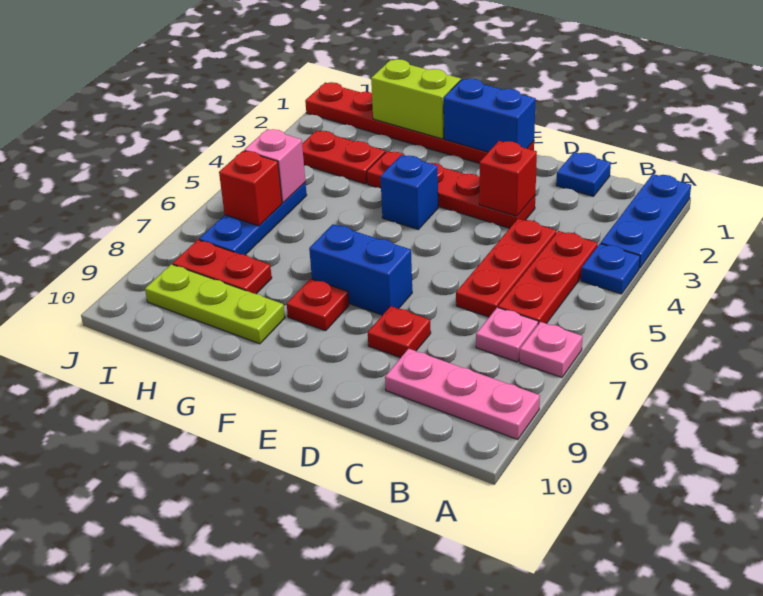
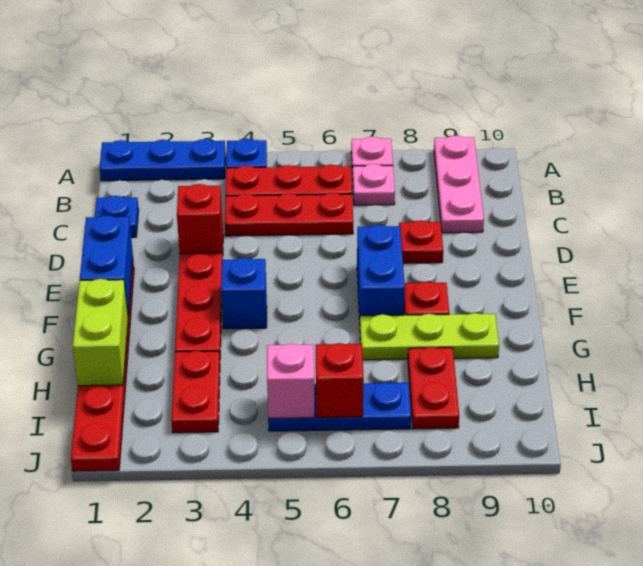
lime plate G9:I9 level 1 -> lime plate G7:G9 level 1

